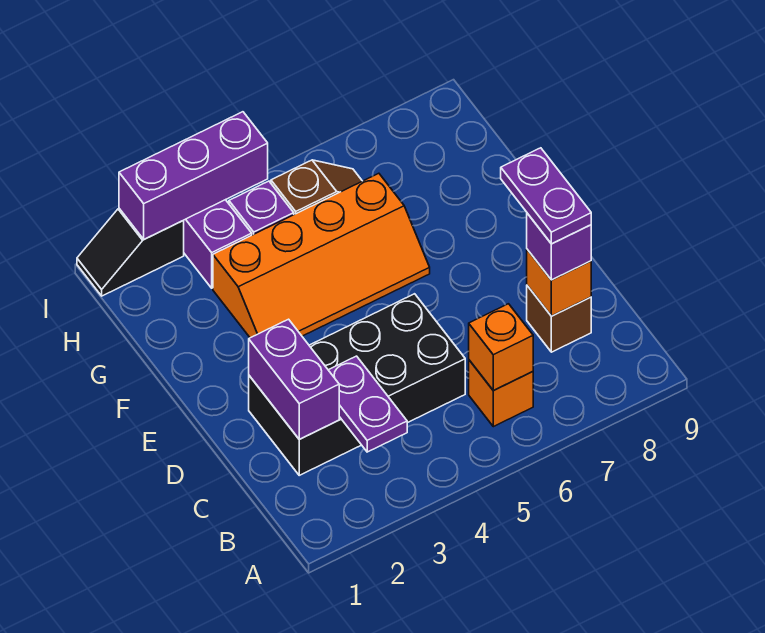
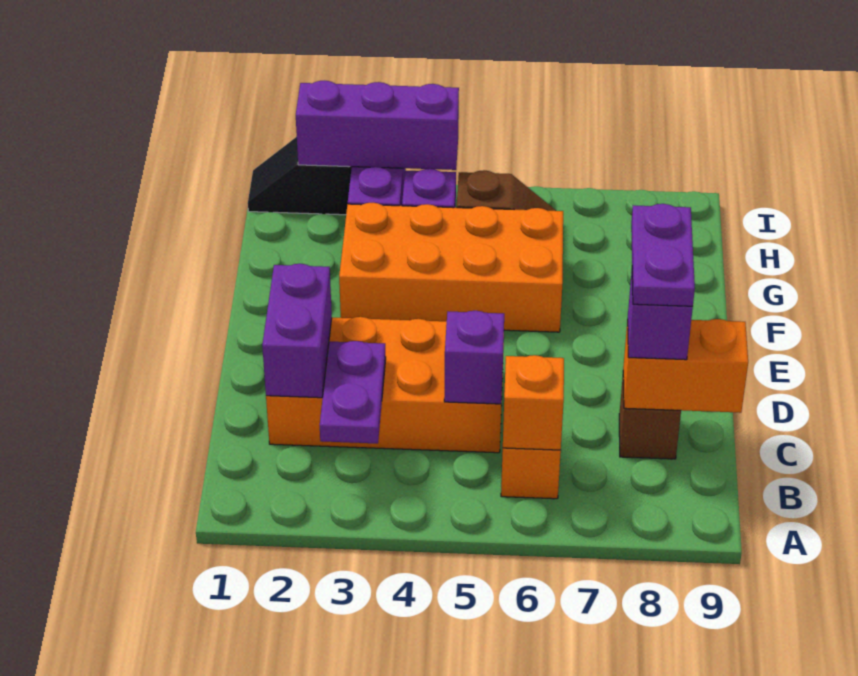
black brick C2:D5 level 1 -> orange brick C2:D5 level 1
none -> purple brick C5 level 2
orange brick C8 level 2 -> orange brick C8:C9 level 2
orange slope F3:G6 level 1 top G -> orange brick F3:G6 level 1

